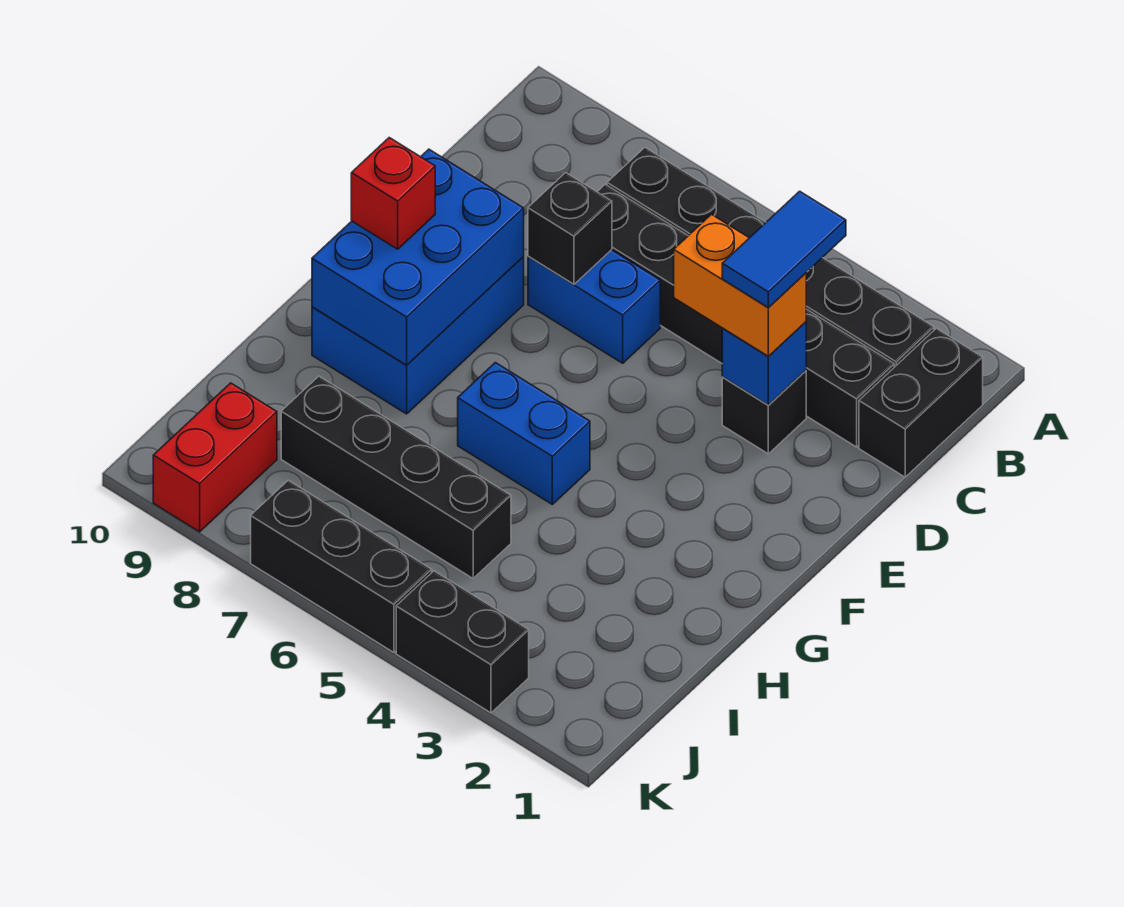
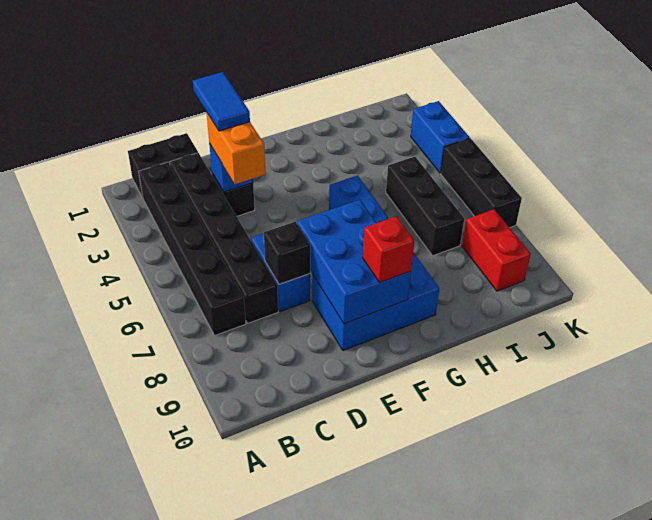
blue tile C3:D3 level 4 -> blue tile D2:D3 level 4
blue brick E8:G9 level 2 -> blue brick E7:F9 level 2
black brick I5:I8 level 1 -> black brick I5:I7 level 1
red brick J9:K9 level 1 -> red brick J8:J9 level 1
black brick K3:K4 level 1 -> blue brick K3:K4 level 1

